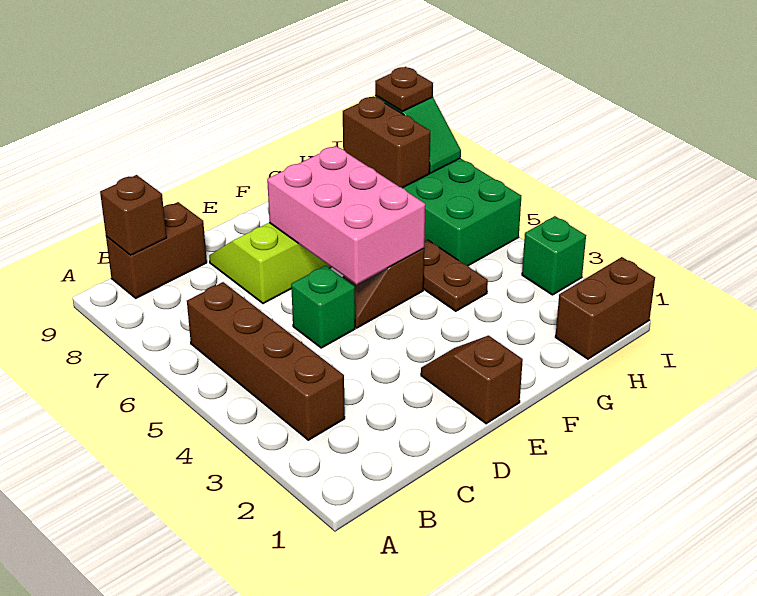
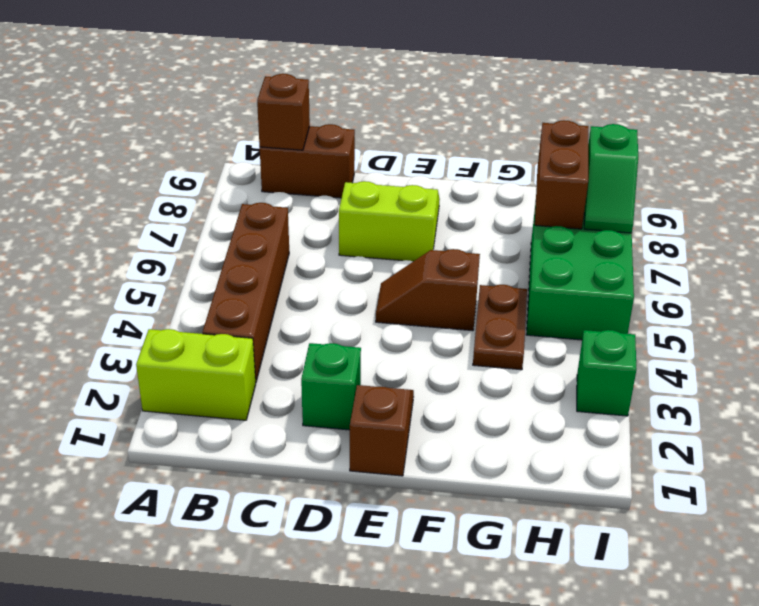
none -> lime brick A2:B2 level 1
green brick D5 level 1 -> green brick D2 level 1
pink brick E5:F7 level 2 -> none
brown brick H1:I1 level 1 -> none
brown plate I8 level 3 -> none

